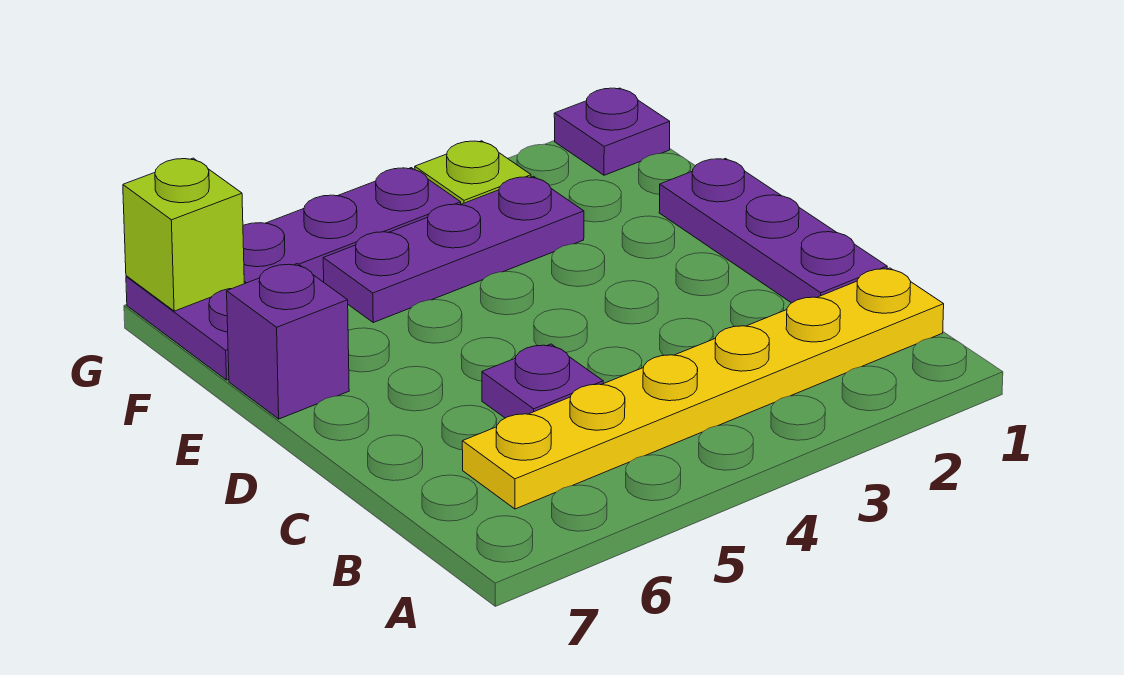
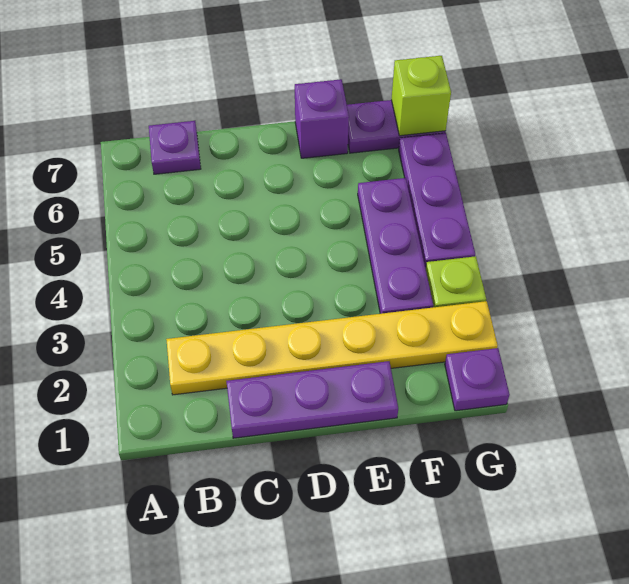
yellow plate B1:B6 level 1 -> yellow plate B2:G2 level 1
purple plate C5 level 1 -> purple plate B7 level 1

